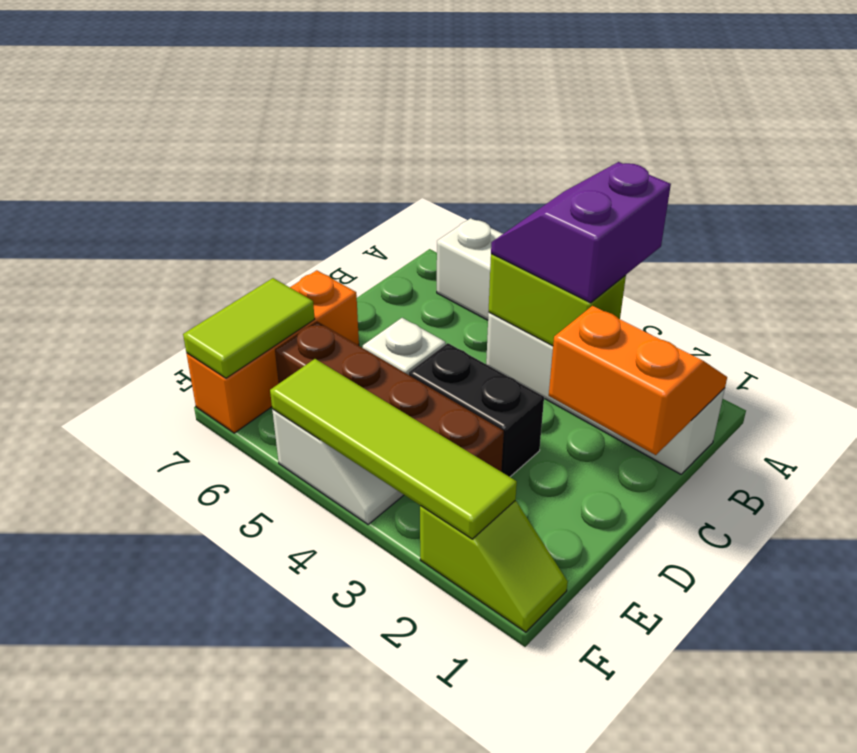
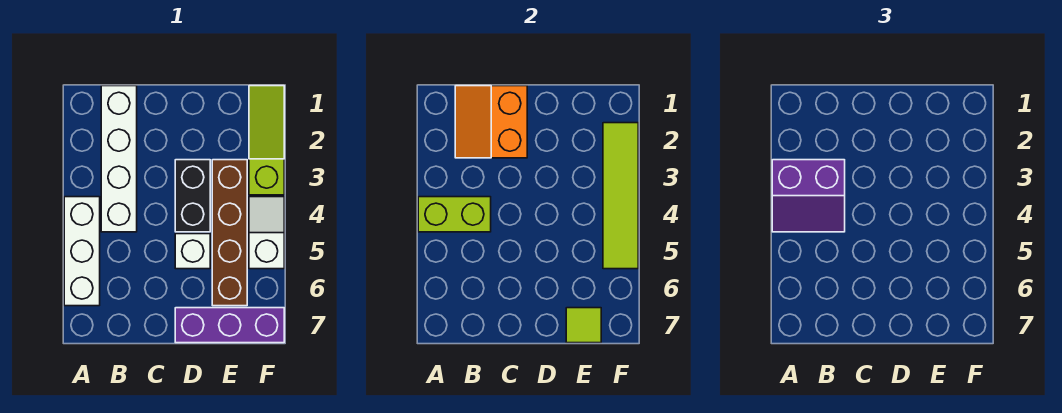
lime brick B3:B4 level 2 -> lime brick A4:B4 level 2
orange brick D7:F7 level 1 -> purple brick D7:F7 level 1
lime tile E7:F7 level 2 -> lime tile E7 level 2
lime slope F1:F2 level 1 top 2 -> lime slope F1:F3 level 1 top 3

